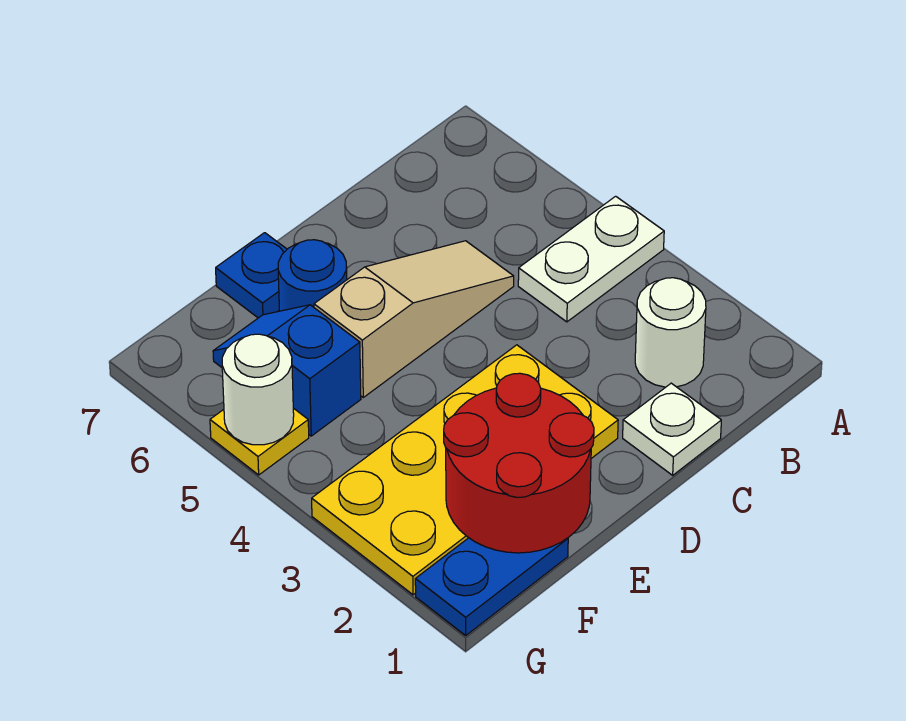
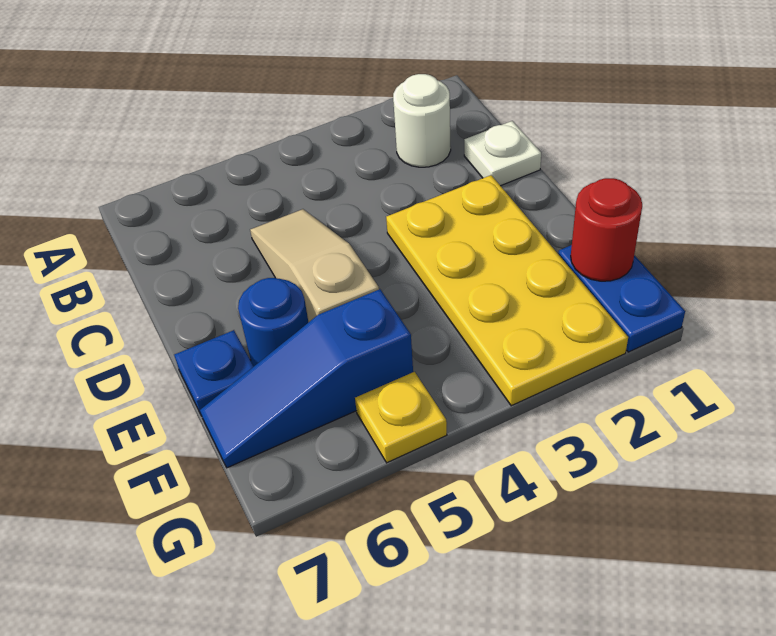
white plate A4:B4 level 1 -> none
red round brick E1:F2 level 2 -> red round brick F1 level 2
blue slope F5:F6 level 1 top 5 -> blue slope F5:F7 level 1 top 5
white round brick G5 level 2 -> none

